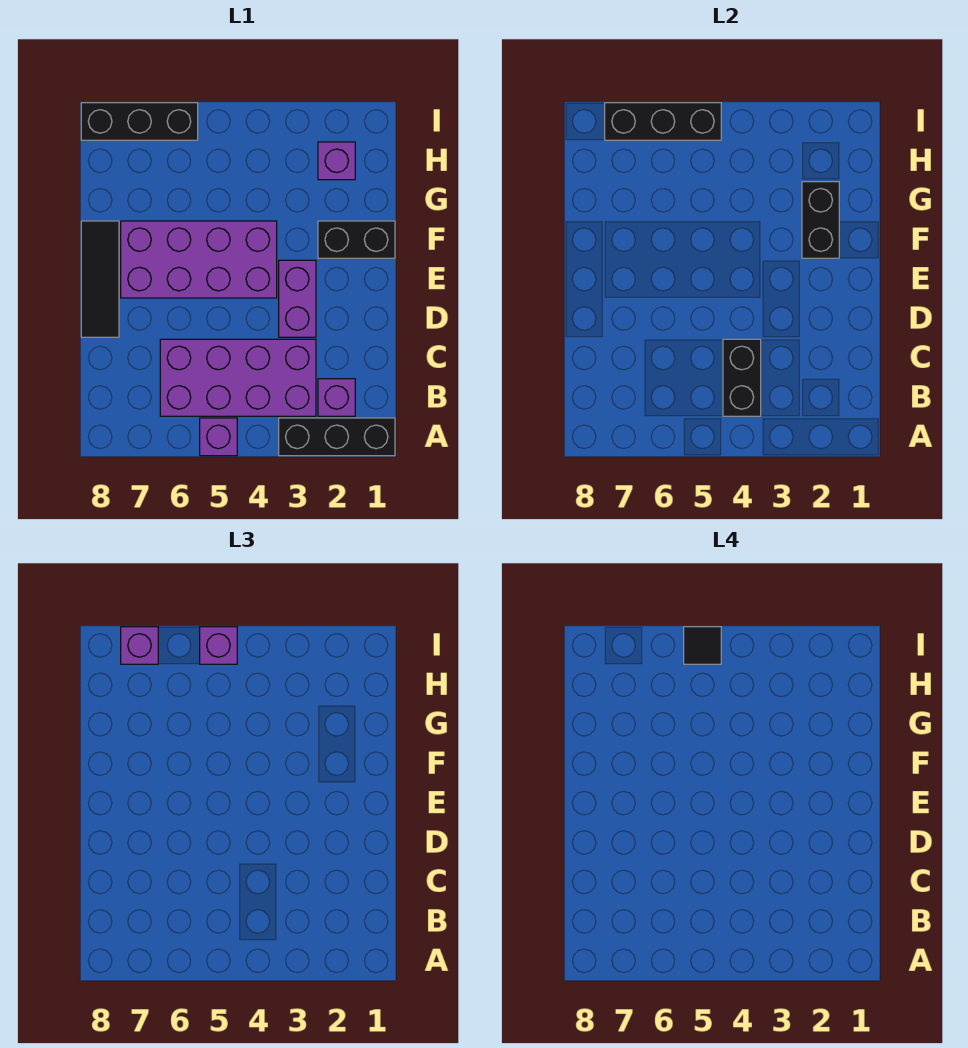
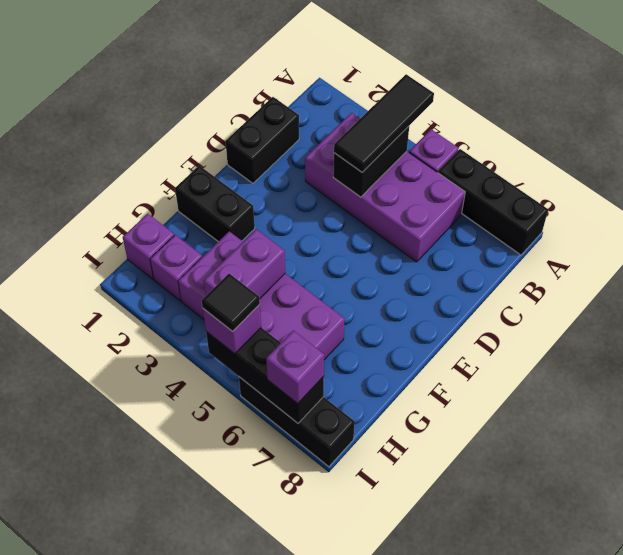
black brick A1:A3 level 1 -> black brick A6:A8 level 1
purple brick B2 level 1 -> purple brick H1 level 1
purple brick D3:E3 level 1 -> purple brick G4:H4 level 2
black tile D8:F8 level 1 -> black tile A4:C4 level 3
purple brick E4:F7 level 1 -> purple brick G3:H6 level 1
black brick F2:G2 level 2 -> black brick C1:D1 level 1

